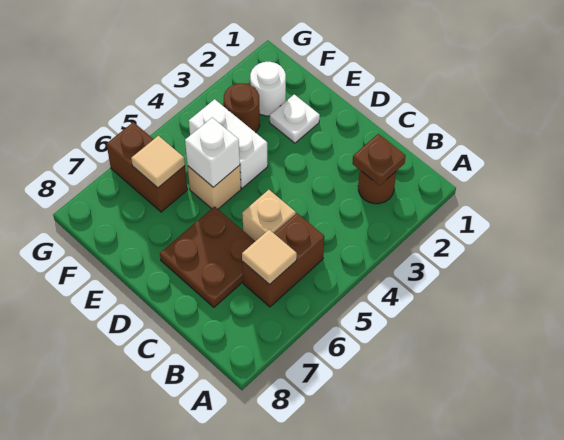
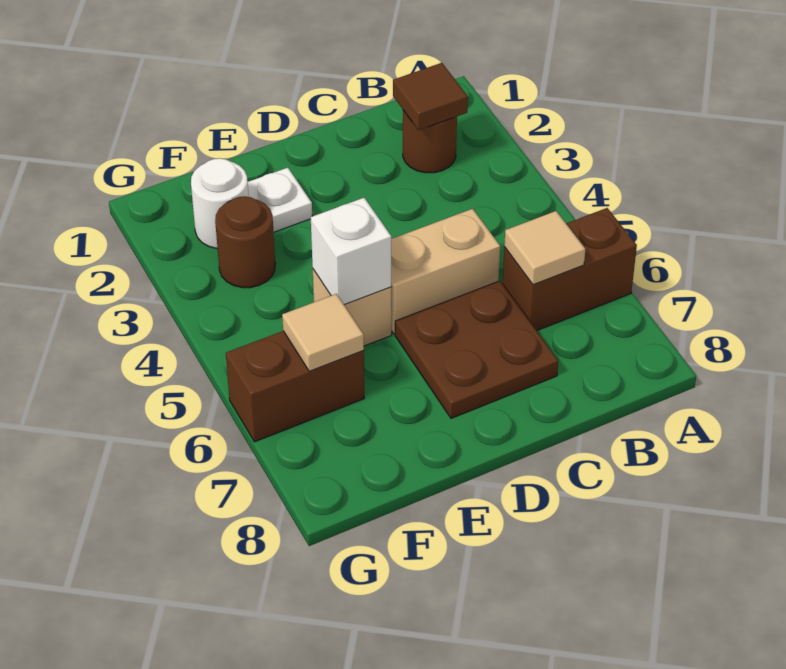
brown plate B2 level 2 -> brown tile B2 level 2
brown brick B5:B6 level 1 -> brown brick A6:B6 level 1
tan brick C5 level 1 -> tan brick C5:D5 level 1
white brick E4:F4 level 1 -> none

